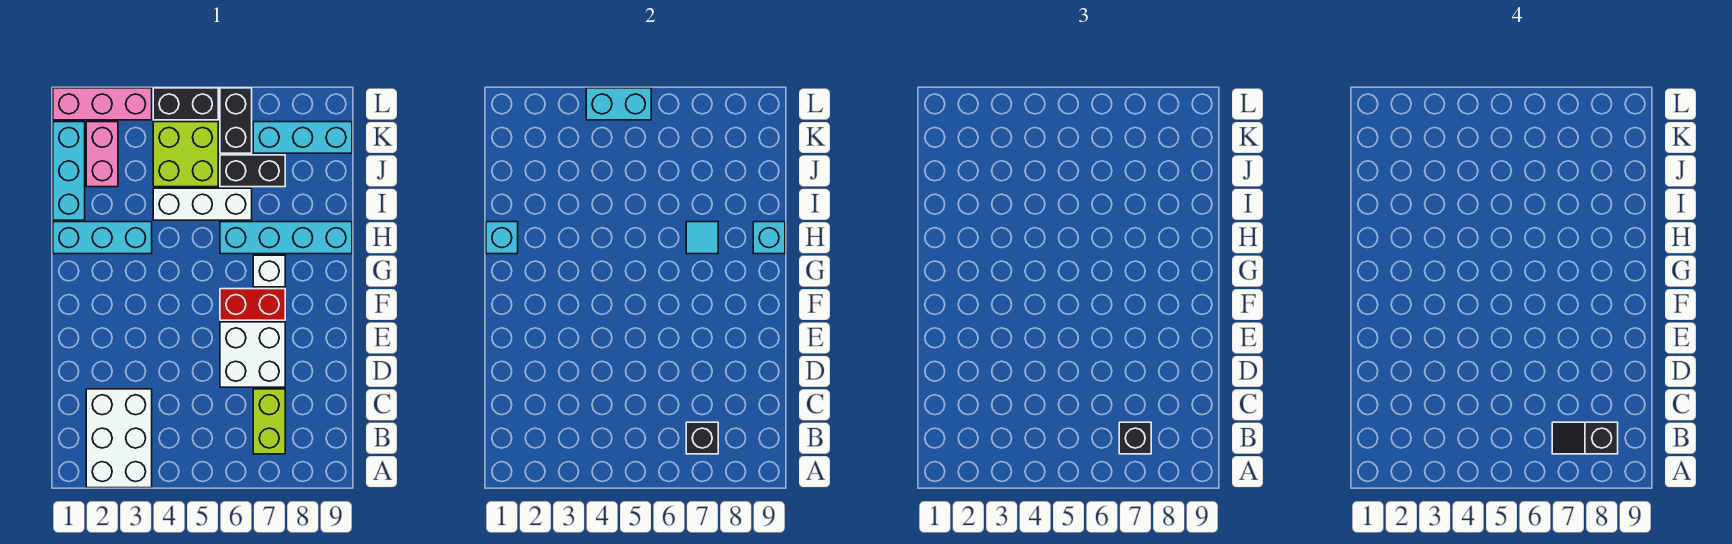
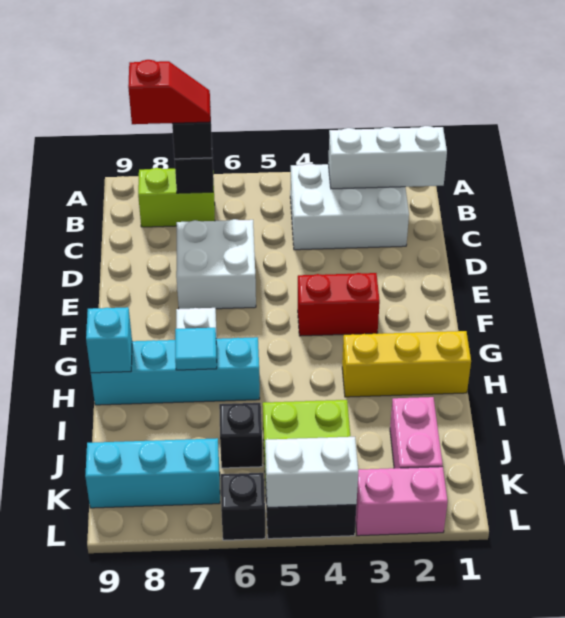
white brick A2:C3 level 1 -> white brick B2:C4 level 1
lime brick B7:C7 level 1 -> lime brick B7:B8 level 1
black slope B7:B8 level 4 top 8 -> red slope B7:B8 level 4 top 8
red brick F6:F7 level 1 -> red brick F3:F4 level 1
cyan brick H1:H3 level 1 -> yellow brick H1:H3 level 1
cyan brick H1 level 2 -> none
cyan brick I1:K1 level 1 -> none
white brick I4:I6 level 1 -> white brick B1:B3 level 2
black brick J6:J7 level 1 -> black brick J6 level 1
black brick K6:L6 level 1 -> black brick L6 level 1
pink brick L1:L3 level 1 -> pink brick L2:L3 level 1
cyan brick L4:L5 level 2 -> white brick L4:L5 level 2

